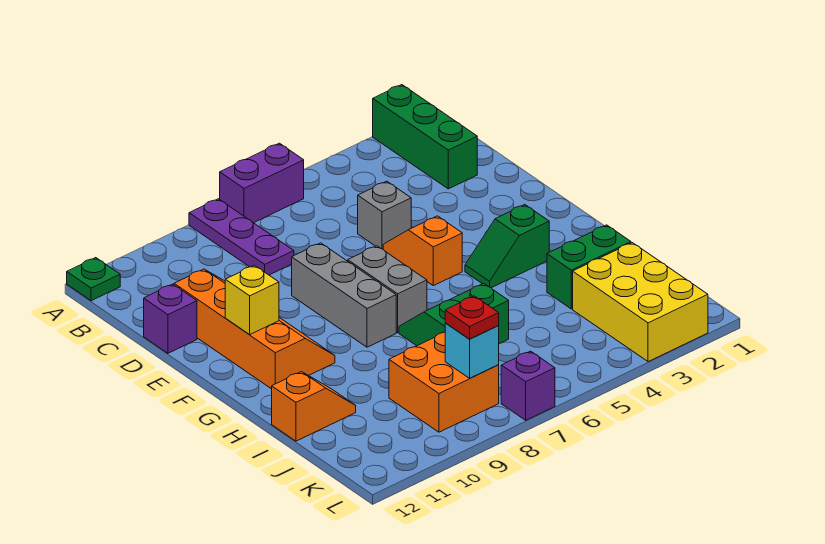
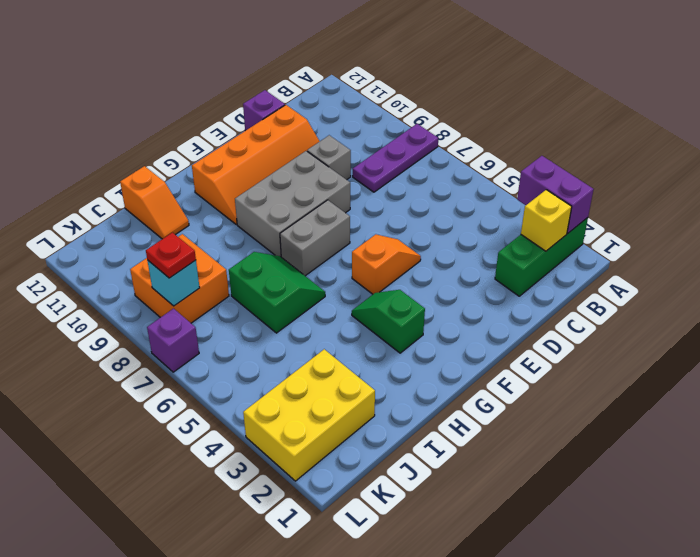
purple brick A6:A7 level 1 -> purple brick A2:A3 level 2
green plate A12 level 1 -> none
grey brick D5 level 1 -> grey brick D9 level 1
grey brick E8:G8 level 1 -> grey brick E8:G9 level 1
yellow brick F11 level 2 -> yellow brick B2 level 2
green brick I2:I3 level 1 -> none

